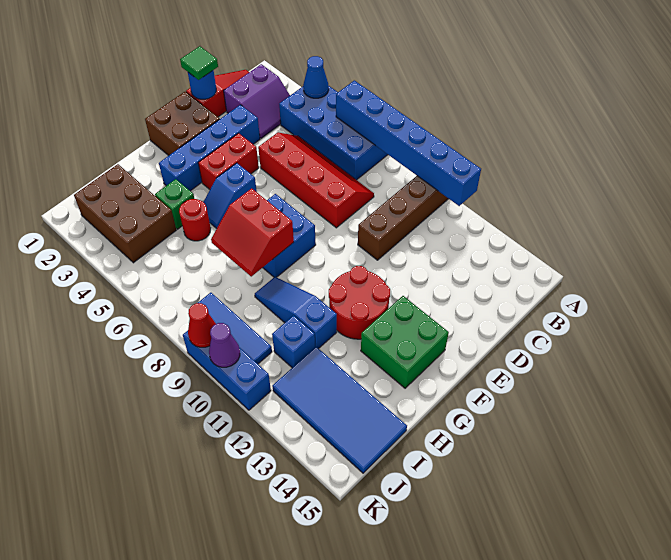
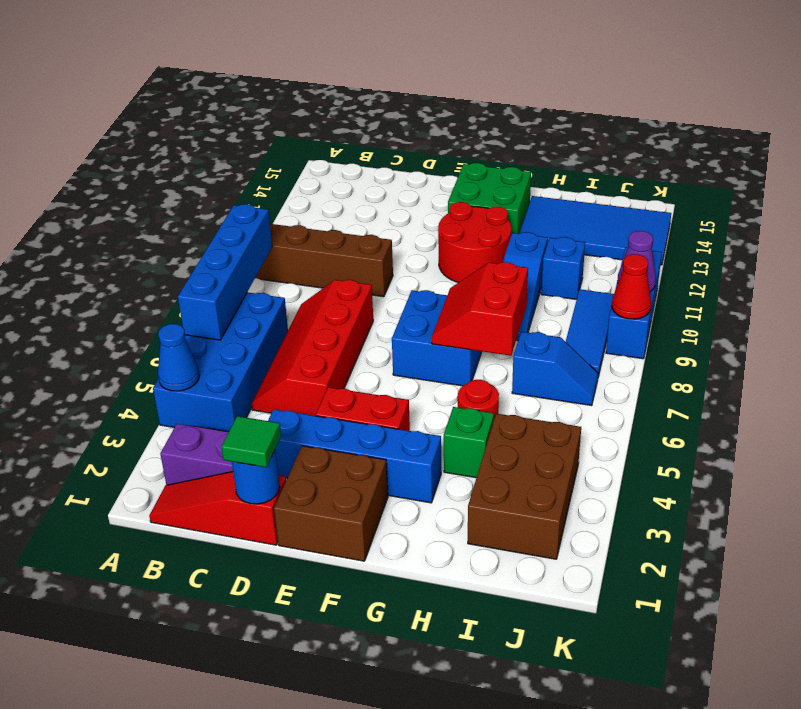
blue brick A6:A11 level 2 -> blue brick A6:A9 level 2
blue slope F5:G5 level 1 top F -> blue slope I7:J7 level 1 top I
red slope G7:H8 level 2 top G -> red slope G7:H8 level 2 top H
blue tile I12:J15 level 1 -> blue tile H13:K14 level 1

